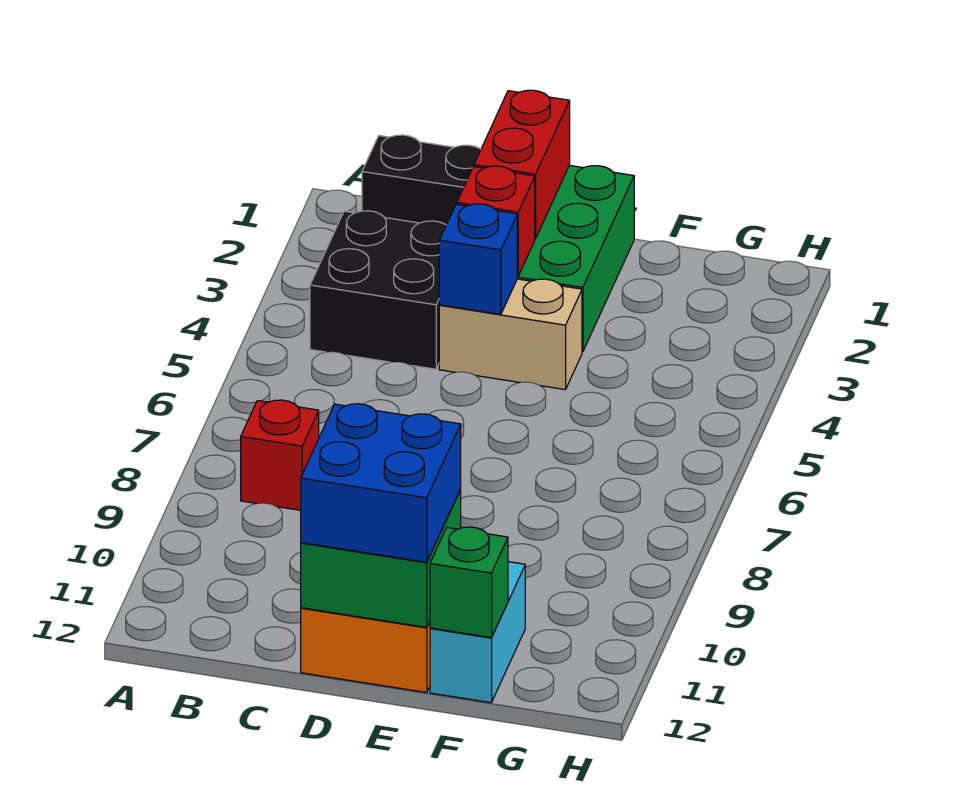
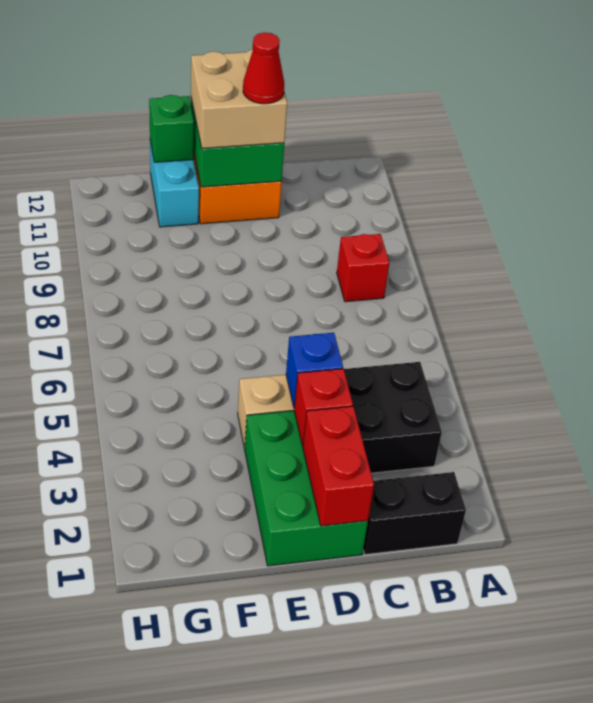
blue brick D11:E12 level 3 -> tan brick D11:E12 level 3
none -> red cone D11 level 4

